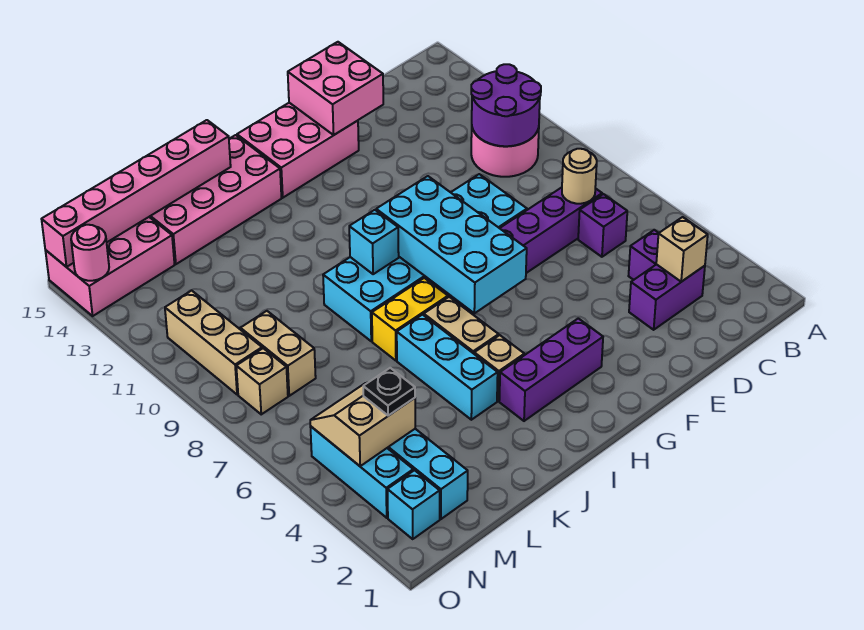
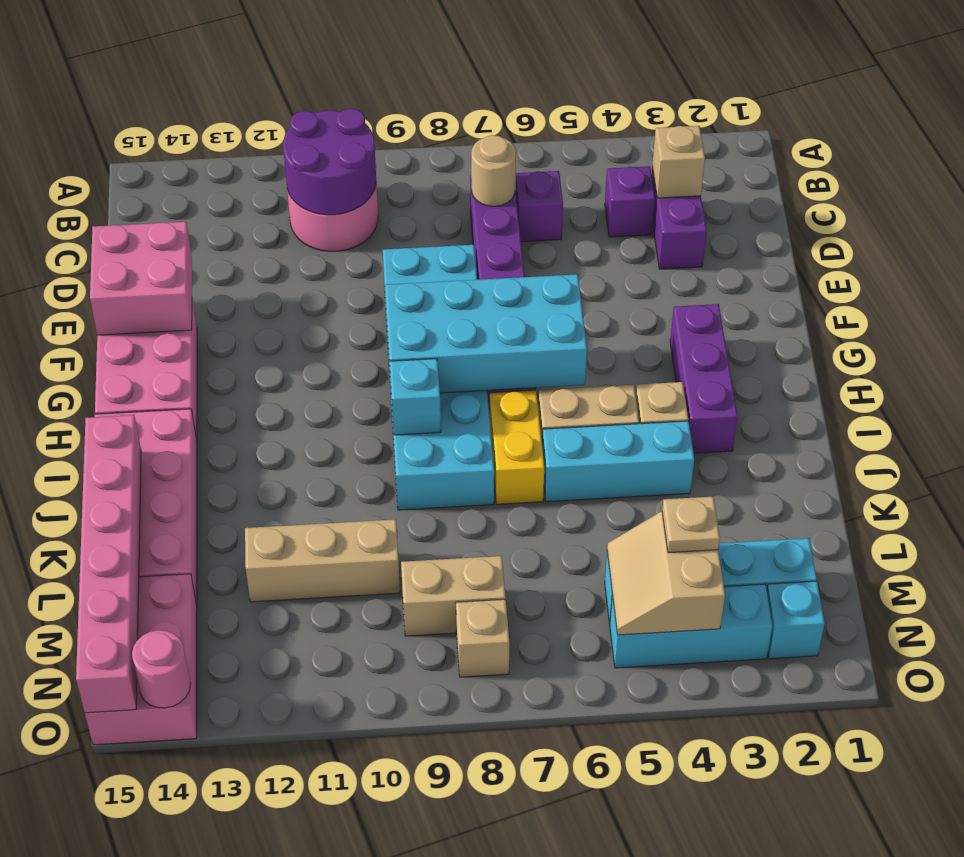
black plate M4 level 3 -> tan plate M4 level 3
tan brick N9:N11 level 1 -> tan brick L10:L12 level 1

